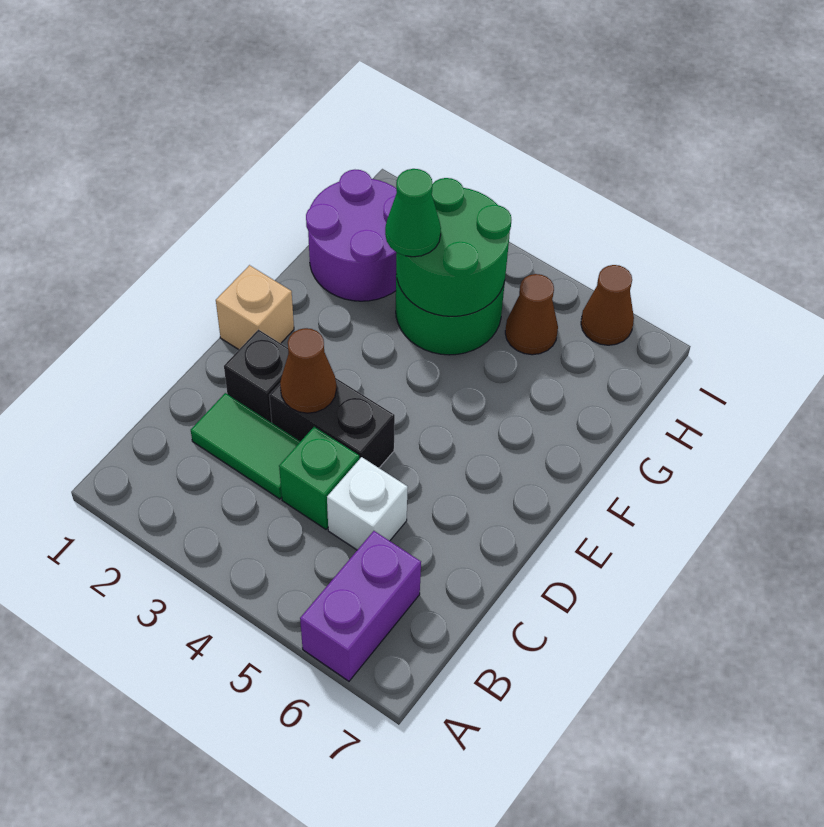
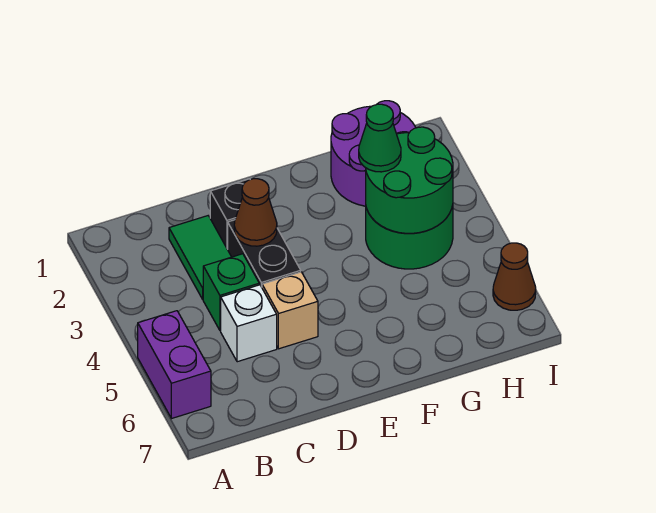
purple brick A6:B6 level 1 -> purple brick A5:A6 level 1
tan brick E1 level 1 -> tan brick D5 level 1
brown cone H5 level 1 -> none

